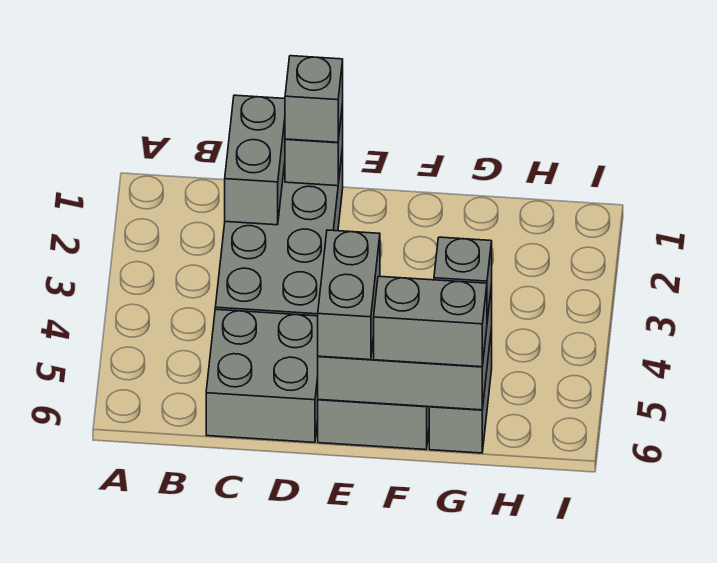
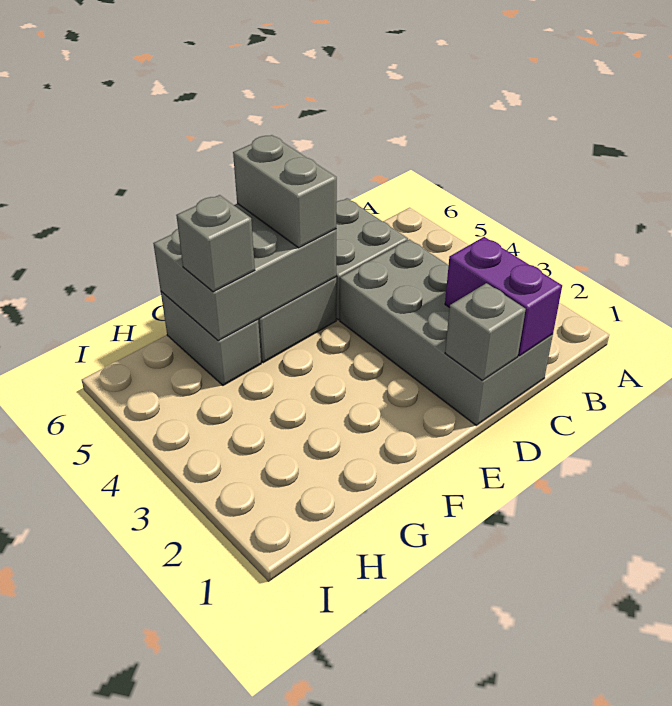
grey brick C1:C2 level 2 -> purple brick C1:C2 level 2
grey brick D1 level 3 -> none
grey brick F6:G6 level 3 -> none

